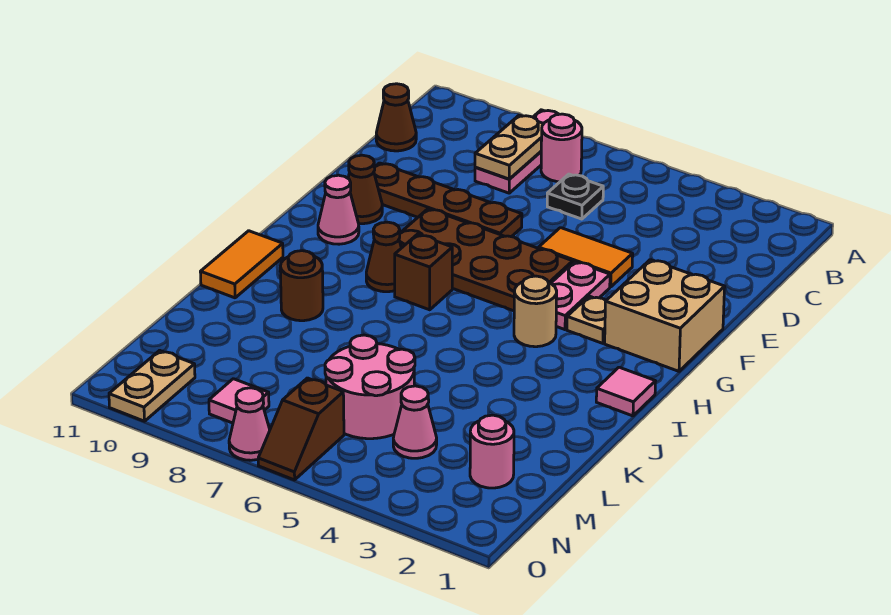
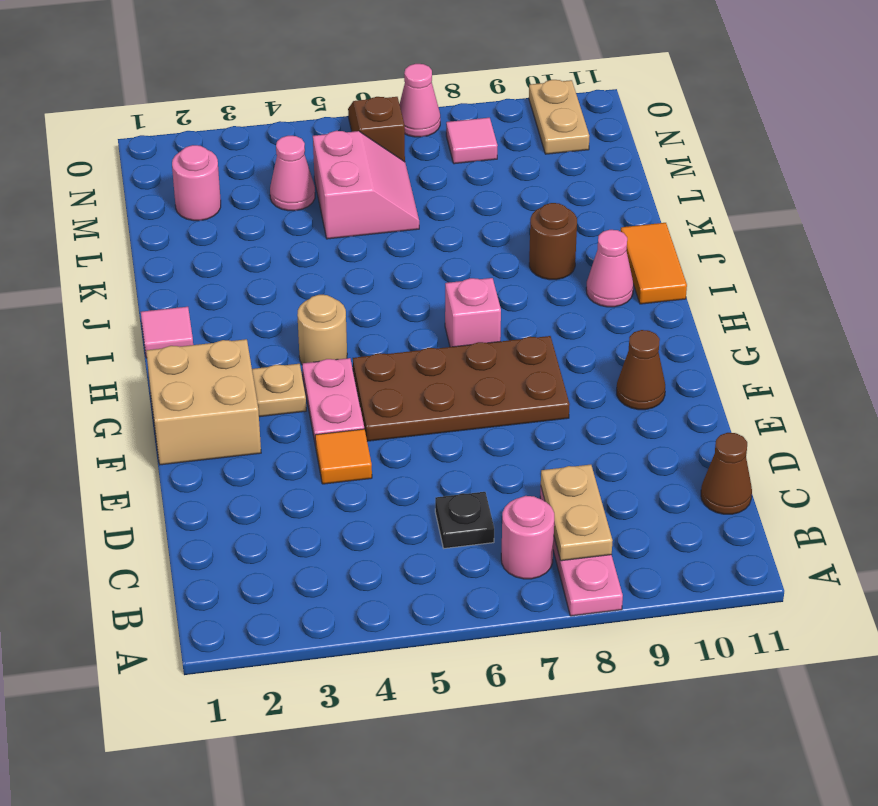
orange tile E4:E5 level 1 -> orange tile E4 level 1
brown plate E7:E10 level 1 -> none
pink cone G10 level 1 -> pink cone I10 level 1
brown brick H7 level 1 -> pink brick H7 level 1
brown cone H8 level 1 -> none
pink round brick L5:M6 level 1 -> pink slope L5:M6 level 1 top 5

